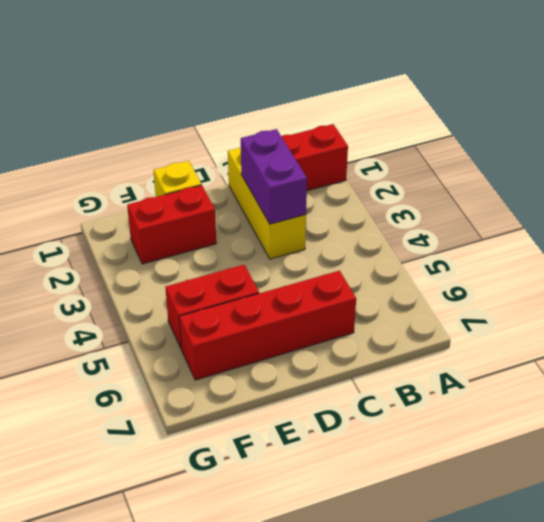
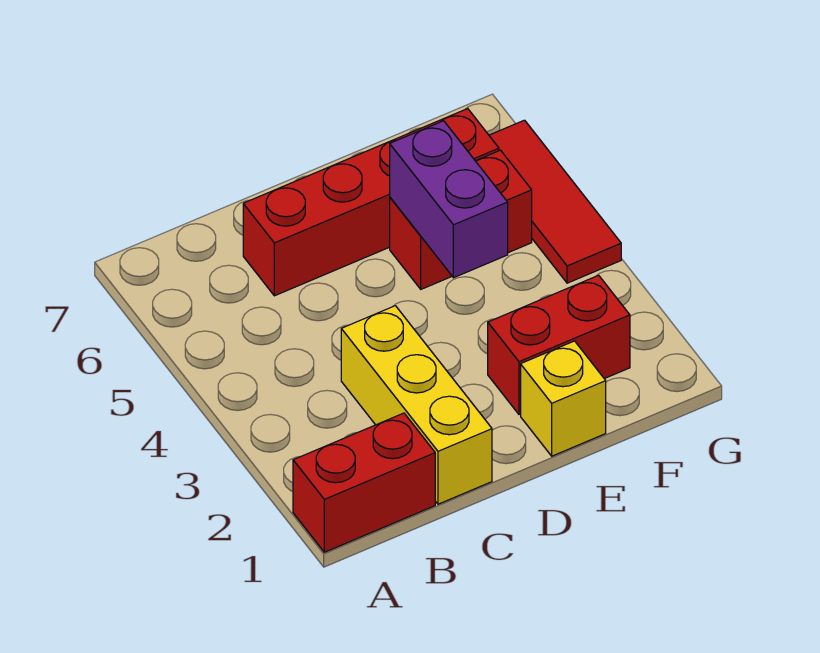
purple brick C2:C3 level 2 -> purple brick E4:E5 level 2
none -> red tile G4:G6 level 1

